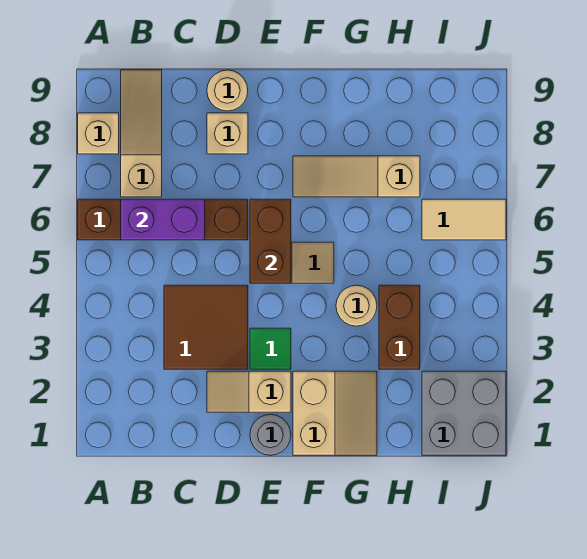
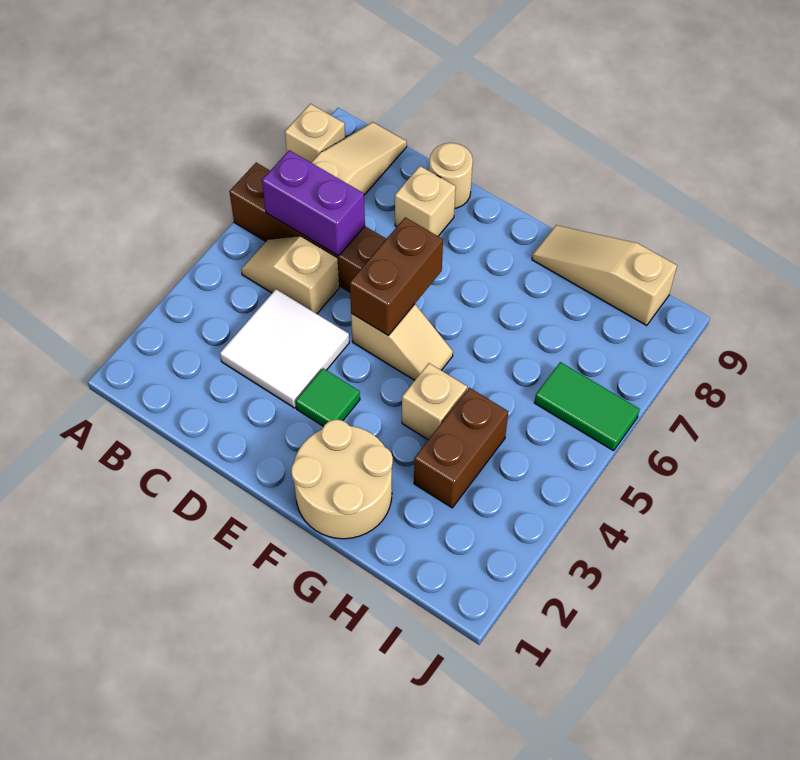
brown tile C3:D4 level 1 -> white tile C3:D4 level 1
tan slope D2:E2 level 1 top E -> tan slope B5:C5 level 1 top C
grey round brick E1 level 1 -> none
tan slope F1:G2 level 1 top F -> tan round brick F1:G2 level 1
tan slope F7:H7 level 1 top H -> tan slope G9:I9 level 1 top I
tan round brick G4 level 1 -> tan brick G4 level 1
grey brick I1:J2 level 1 -> none
tan tile I6:J6 level 1 -> green tile I6:J6 level 1

